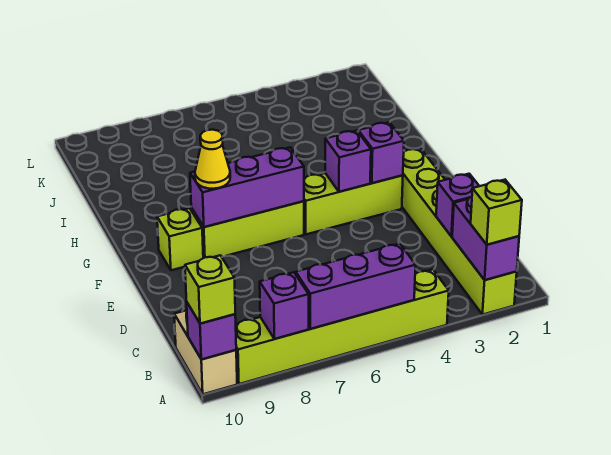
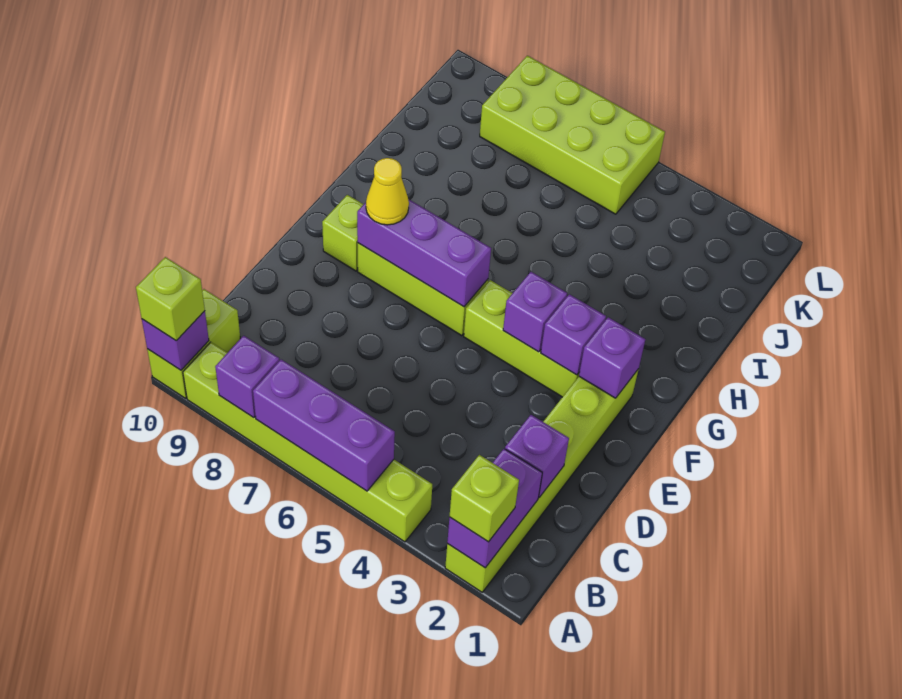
tan brick A10:B10 level 1 -> lime brick A10:B10 level 1
none -> purple brick F2 level 2
none -> lime brick K5:L8 level 1

